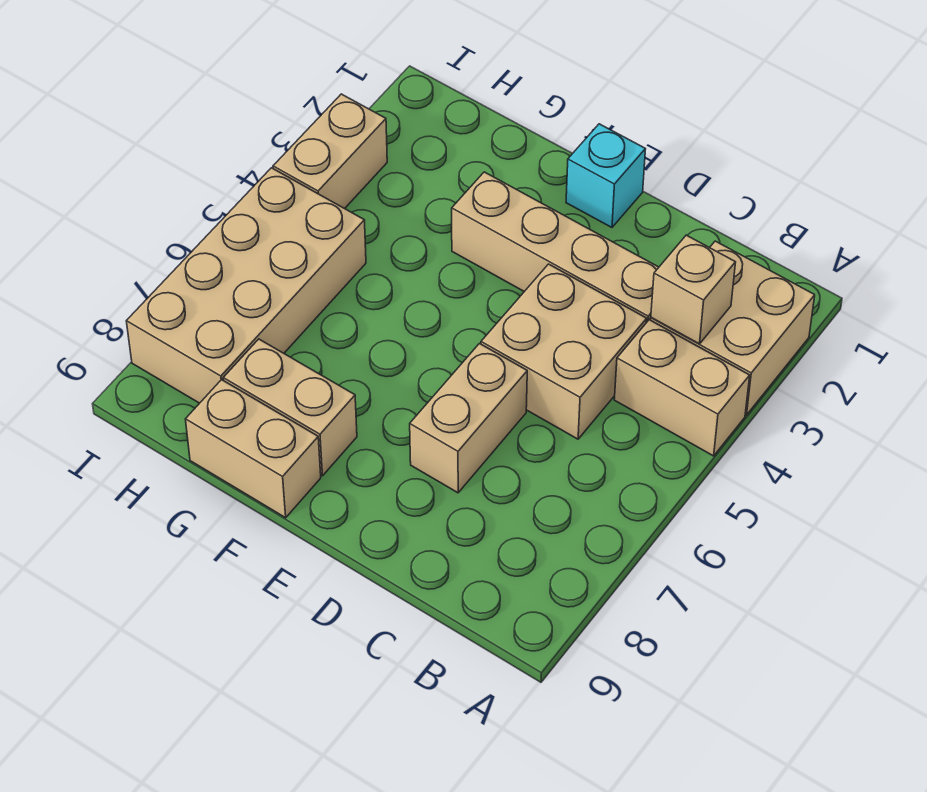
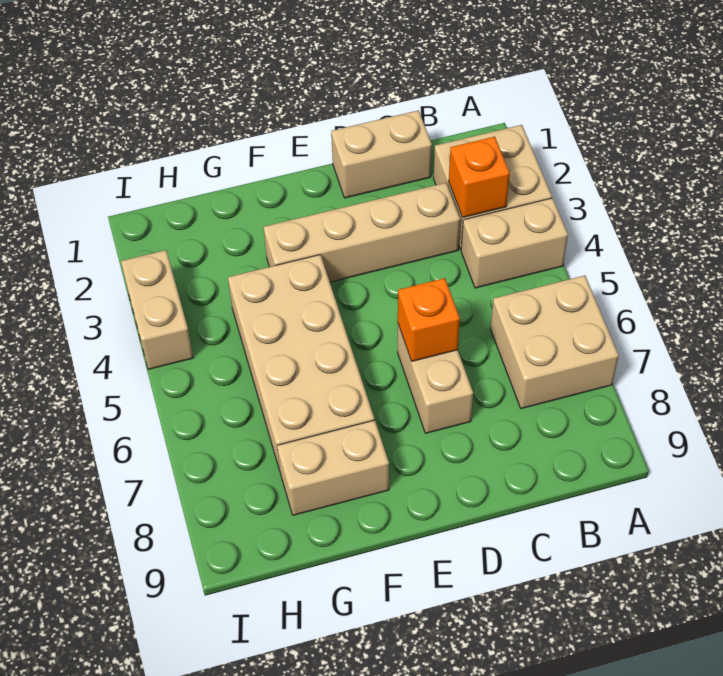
tan brick B3 level 2 -> orange brick B3 level 2
tan brick C4:D5 level 1 -> tan brick A6:B7 level 1
none -> orange brick D6 level 2
cyan brick E1 level 1 -> none
tan brick F9:G9 level 1 -> tan brick C1:D1 level 1
tan brick H5:I8 level 1 -> tan brick F4:G7 level 1

